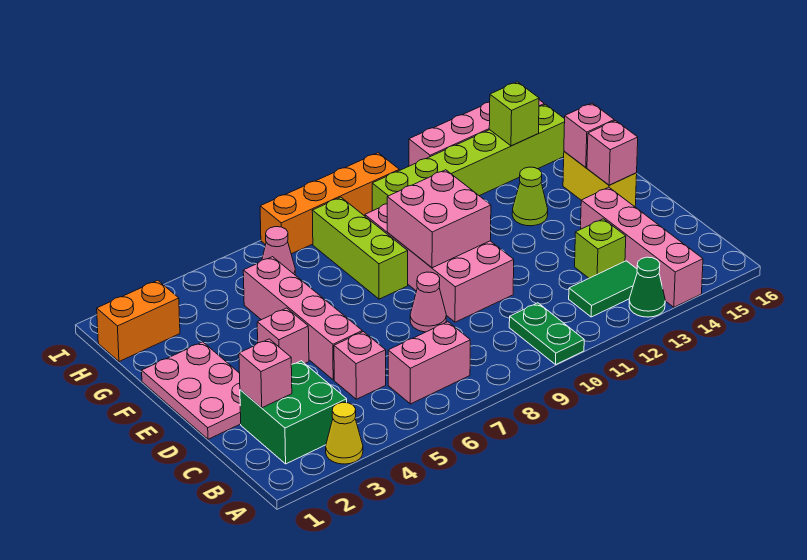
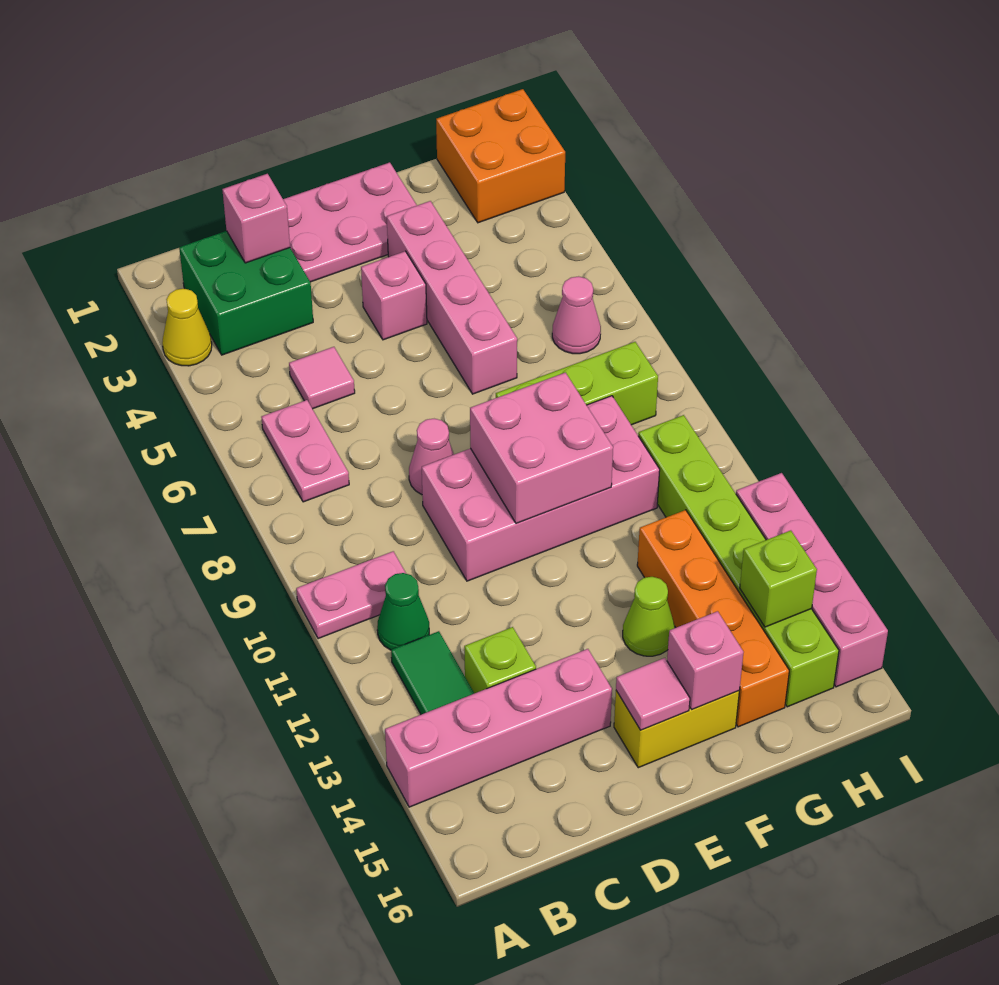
green plate A10:B10 level 1 -> pink plate A10:B10 level 1
green cone A13 level 1 -> green cone B11 level 1
pink brick B6:B7 level 1 -> pink plate B6:B7 level 1
pink brick C5 level 1 -> pink tile C5 level 1
pink brick D5:G5 level 1 -> pink brick F3:F6 level 1
pink brick E15 level 2 -> pink tile E15 level 2
orange brick H1:H2 level 1 -> orange brick H1:I2 level 1
orange brick I7:I10 level 1 -> orange brick G12:G15 level 1

